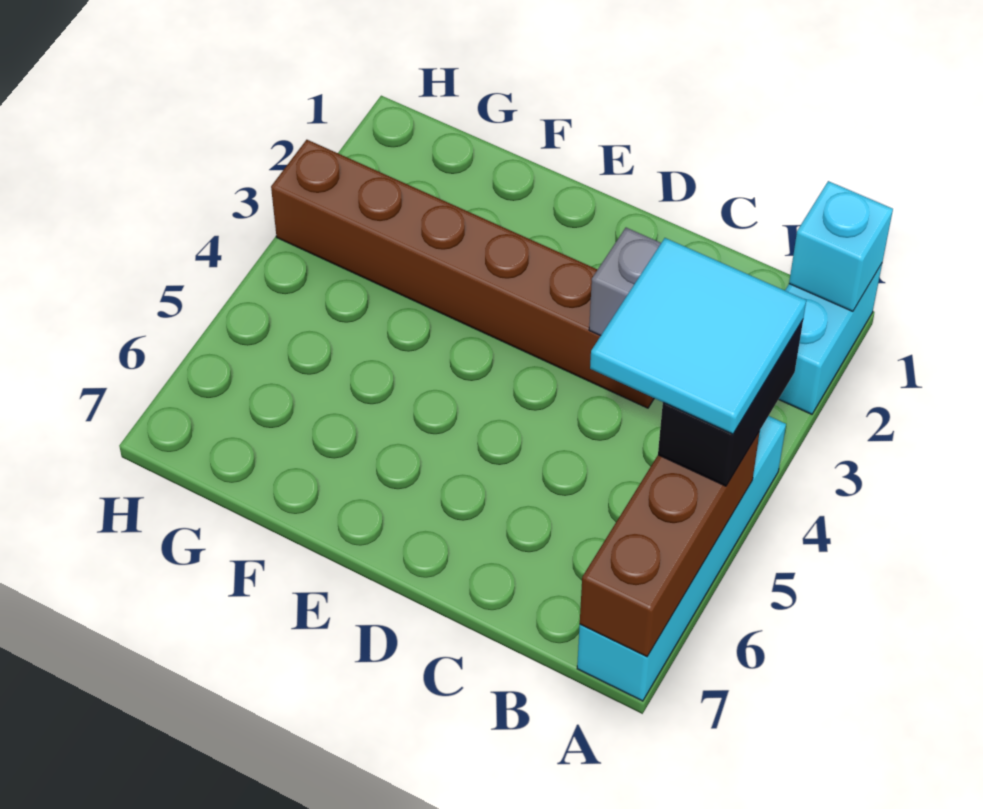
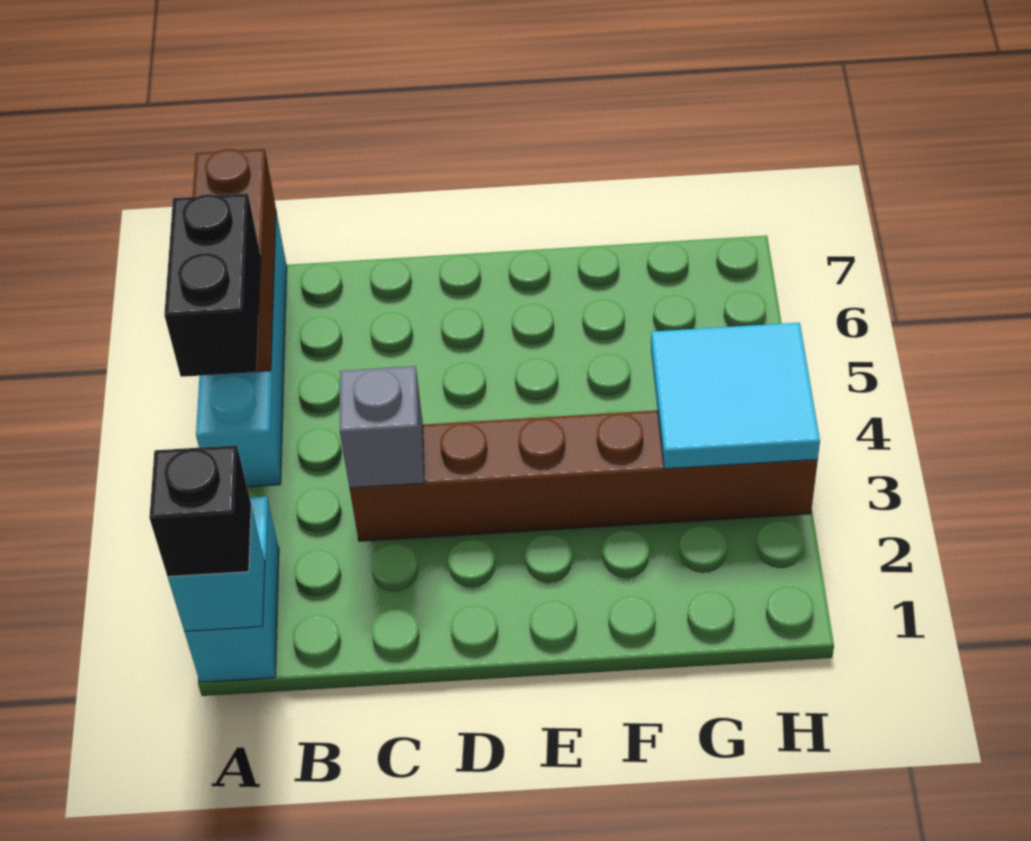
none -> black brick A1 level 3
cyan tile A4:B5 level 4 -> cyan tile G3:H4 level 2

